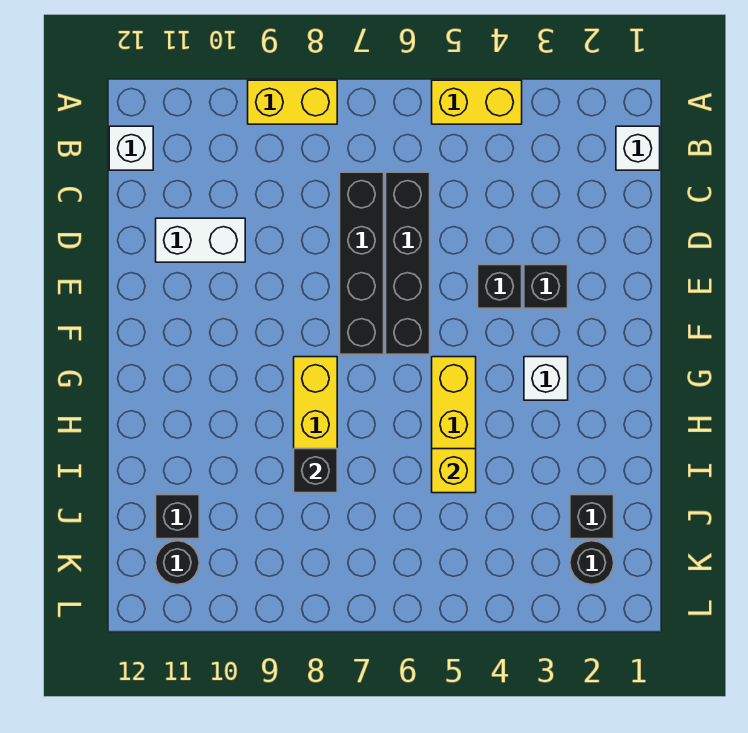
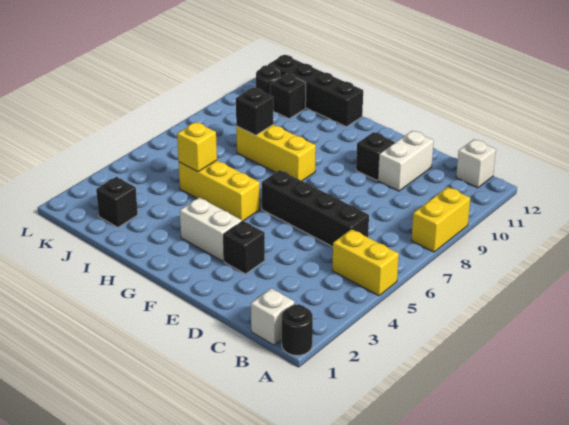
yellow brick A4:A5 level 1 -> yellow brick A5:B5 level 1
black brick C7:F7 level 1 -> black brick H12:K12 level 1
black brick E4 level 1 -> black brick E10 level 1
white brick G3 level 1 -> white brick F3:G3 level 1
black round brick K2 level 1 -> black round brick A1 level 1

